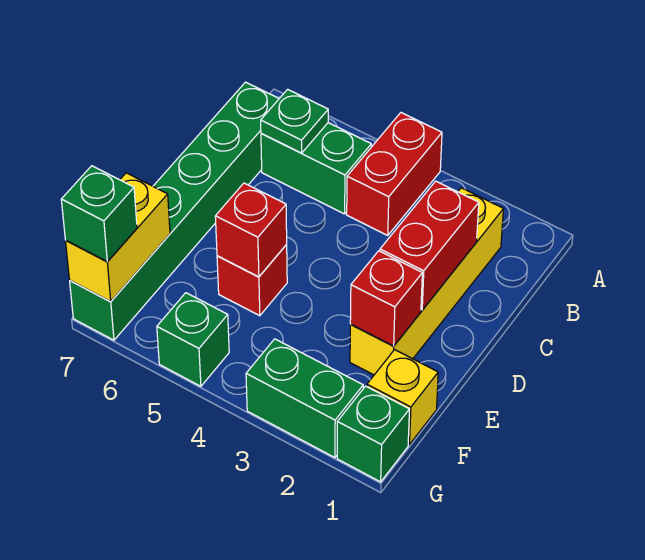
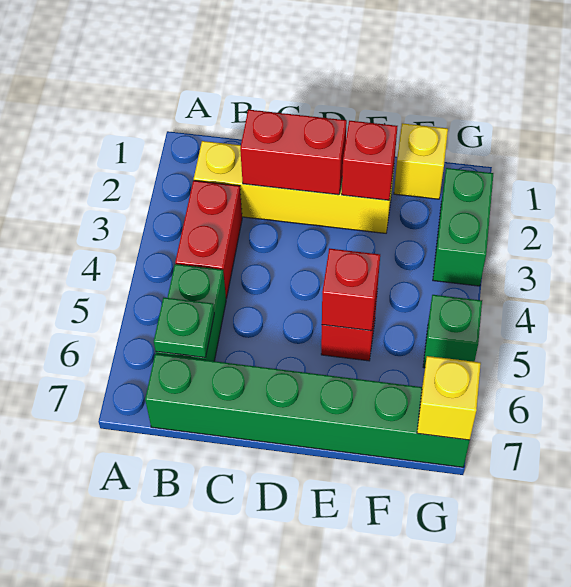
red brick A4:B4 level 1 -> red brick B3:B4 level 1
yellow brick F7:G7 level 2 -> yellow brick G7 level 2
green brick G1 level 1 -> none
green brick G7 level 3 -> none

